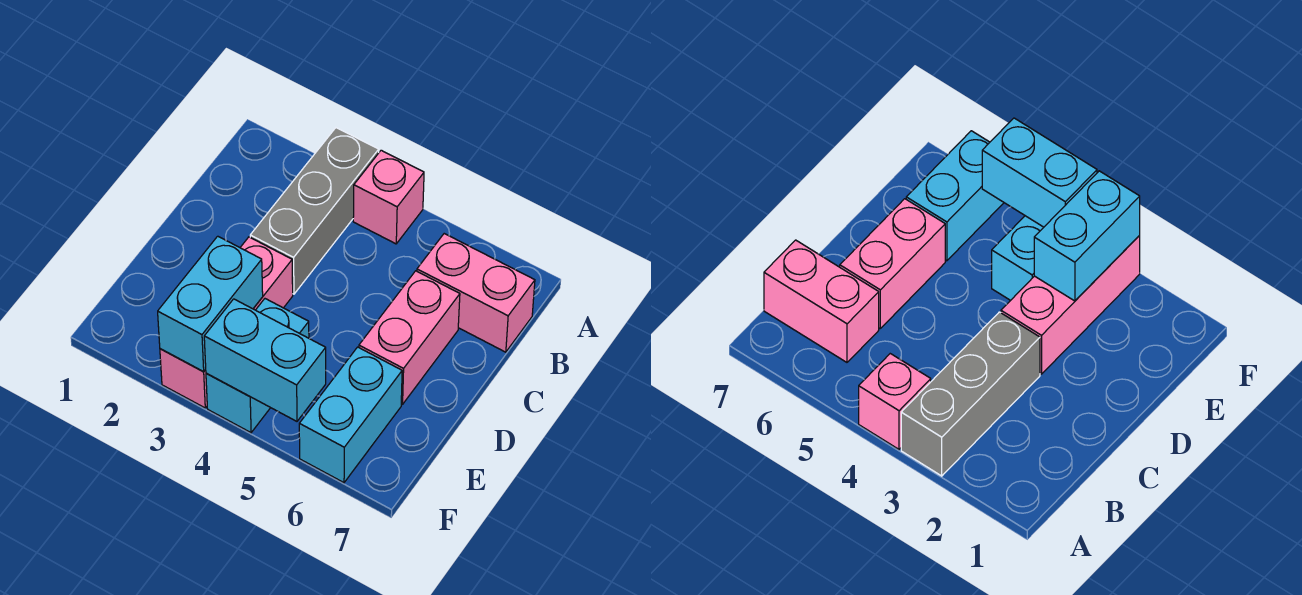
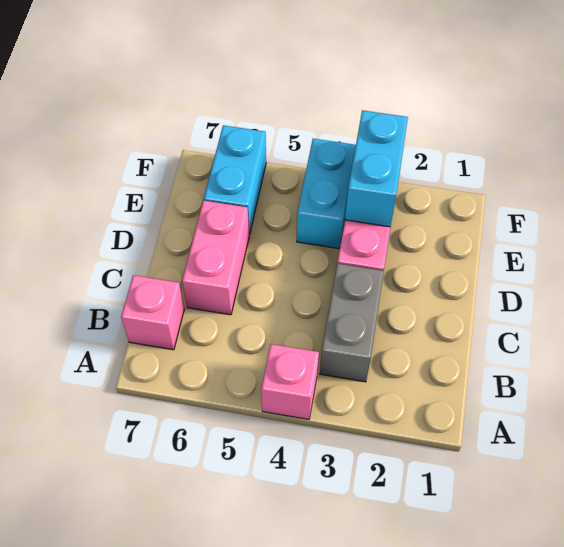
grey brick A3:C3 level 1 -> grey brick B3:C3 level 1
pink brick B6:B7 level 1 -> pink brick B7 level 1
cyan brick F4:F5 level 2 -> none

